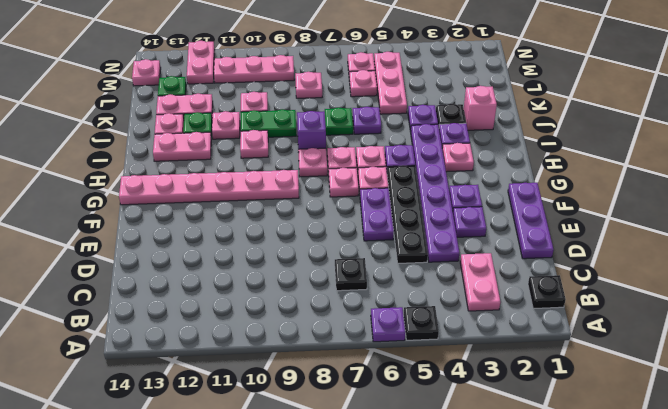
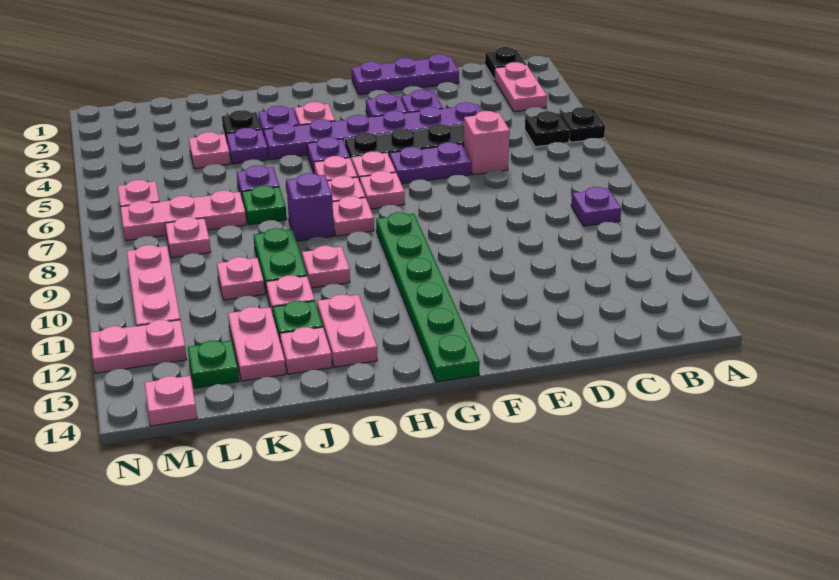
purple plate A6 level 1 -> purple plate B9 level 1
pink plate B3:C3 level 1 -> pink plate B2:B3 level 1
black plate C7 level 1 -> black plate B5 level 1
pink plate G9:G14 level 1 -> green plate G9:G14 level 1
pink brick J2 level 1 -> pink brick D6 level 1
pink plate K5:M5 level 1 -> pink plate K7:M7 level 1
pink plate L6 level 1 -> pink plate K4 level 1

